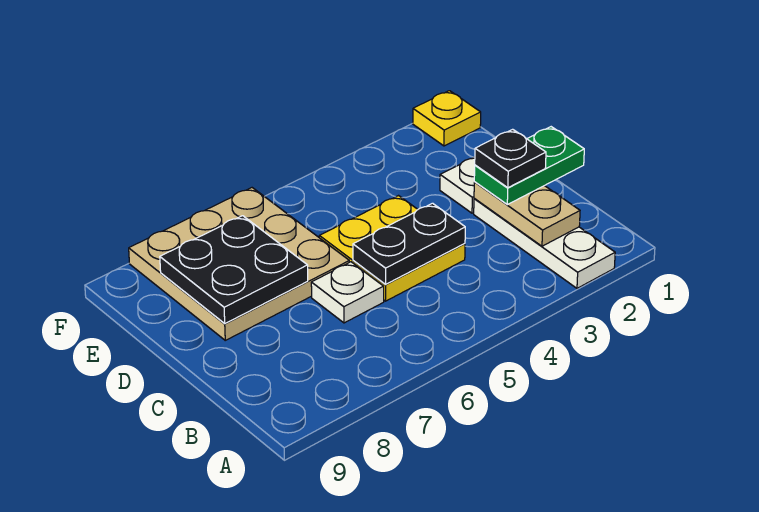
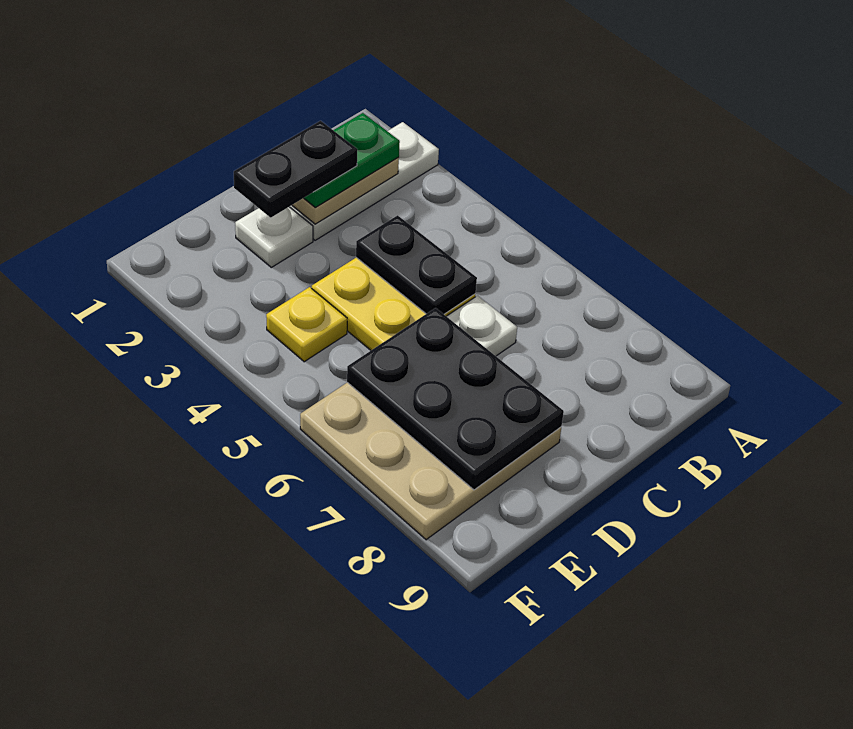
green plate C1:C2 level 3 -> green plate B2:C2 level 3
black plate C2 level 4 -> black plate C2:D2 level 4
black plate D7:E8 level 2 -> black plate D6:E8 level 2
yellow plate F1 level 1 -> yellow plate E4 level 1

